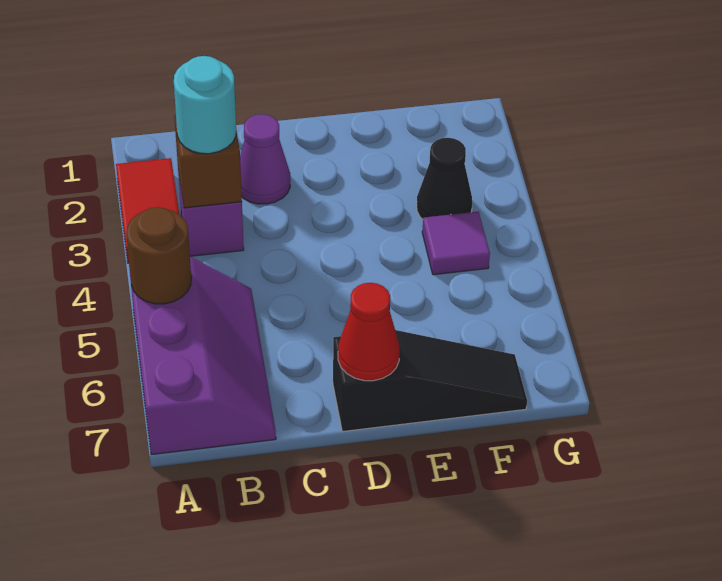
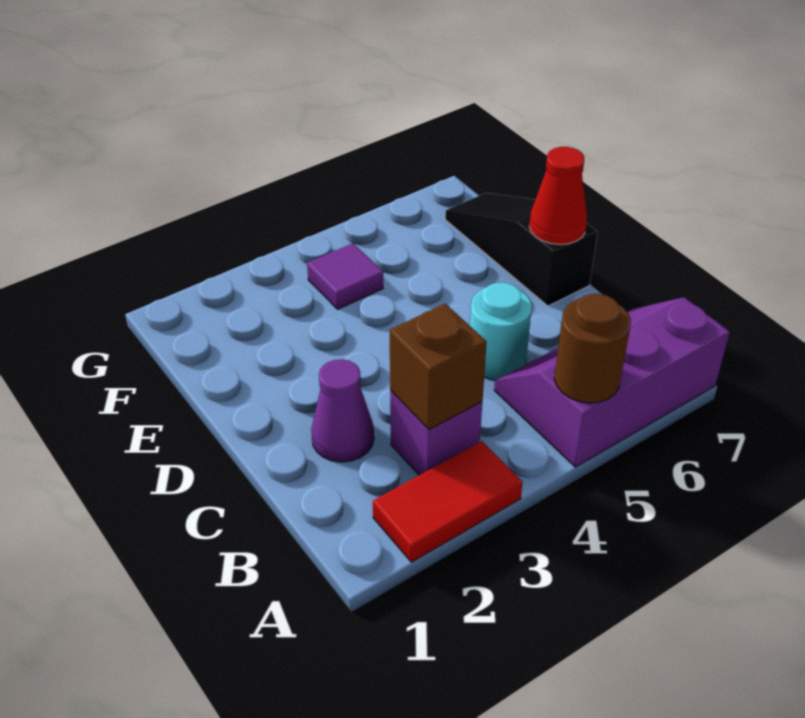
cyan round brick B3 level 3 -> cyan round brick C5 level 1
black cone F3 level 1 -> none

